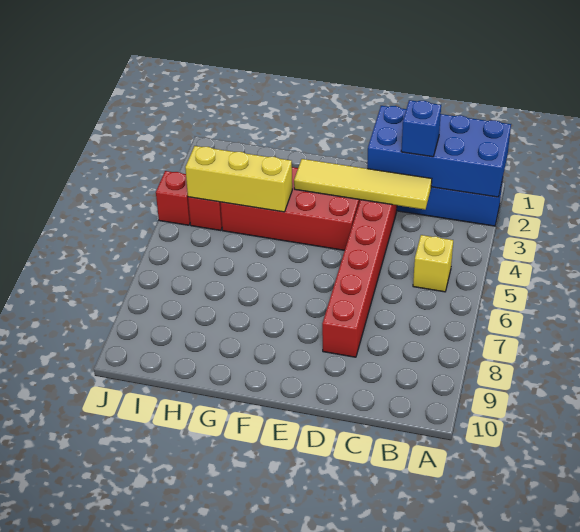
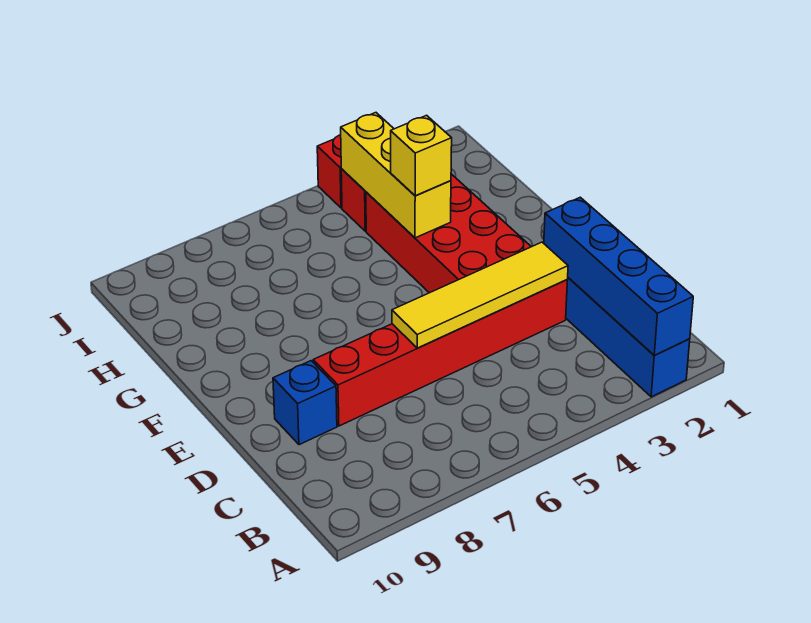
blue brick A1:D2 level 2 -> blue brick A2:D2 level 2
yellow brick B5 level 1 -> yellow brick G4 level 3
blue brick C2 level 3 -> blue brick D9 level 1
yellow tile C3:F3 level 2 -> yellow tile D3:D6 level 2

